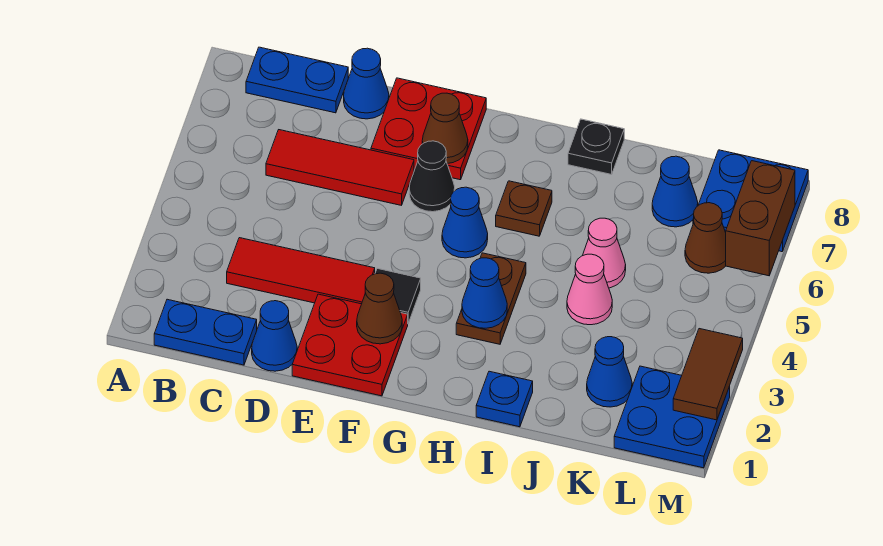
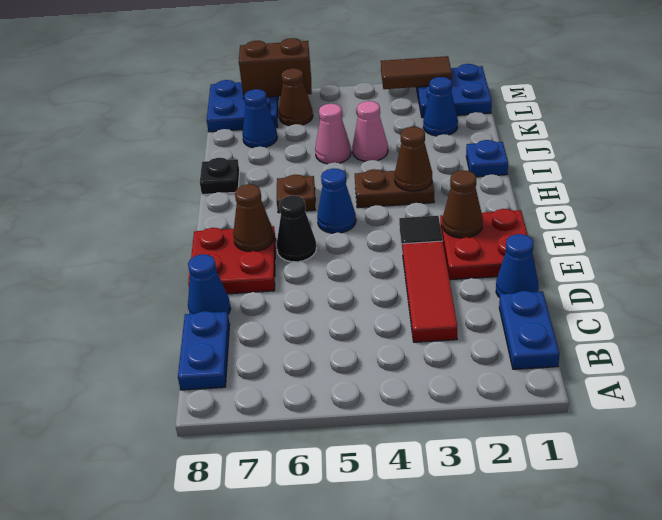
red tile C6:E6 level 1 -> none
blue cone H3 level 2 -> brown cone H3 level 2

